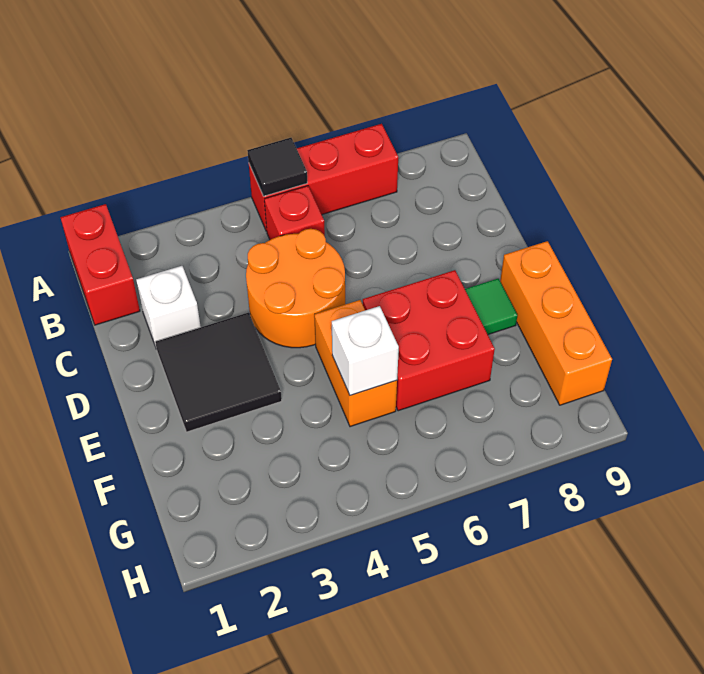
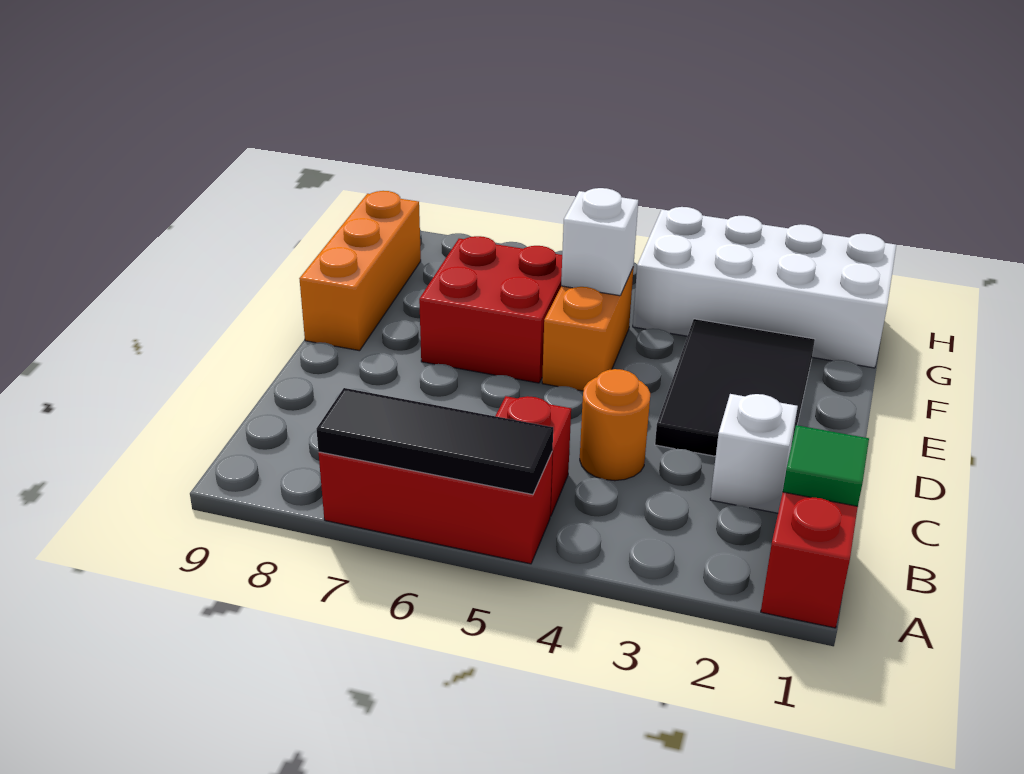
black tile A5 level 2 -> black tile A5:A7 level 2
orange round brick C4:D5 level 1 -> orange round brick C4 level 1
black tile D2:E3 level 1 -> black tile D2:F3 level 1
green tile E8 level 1 -> green tile B1 level 2
none -> white brick G1:H4 level 1

